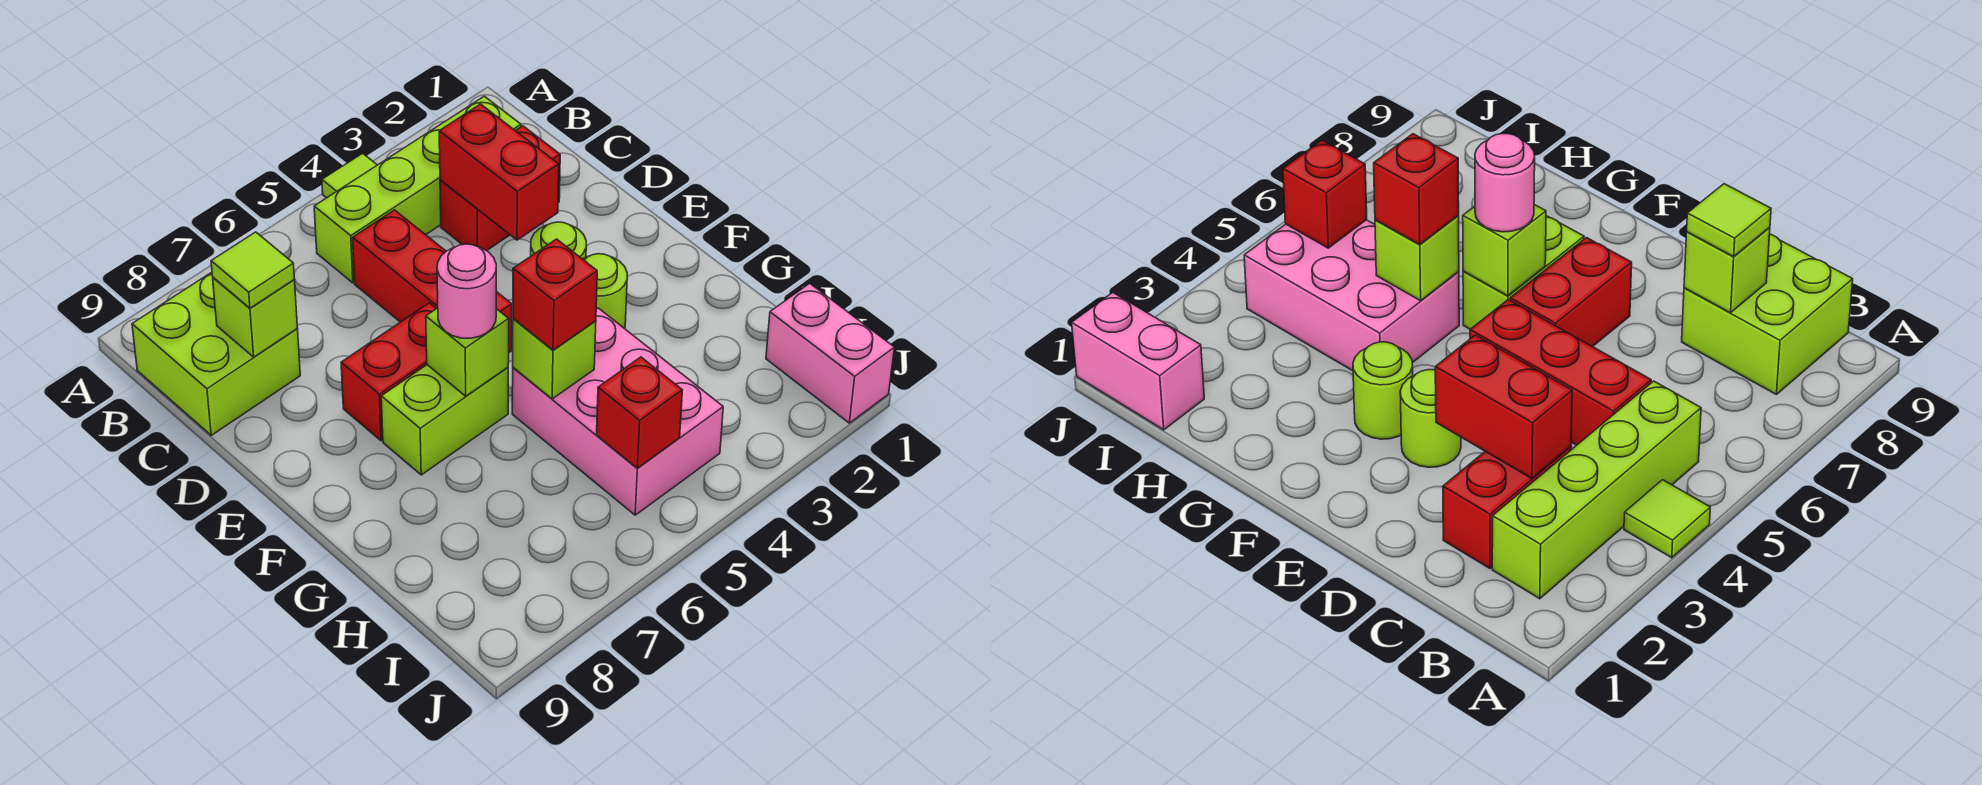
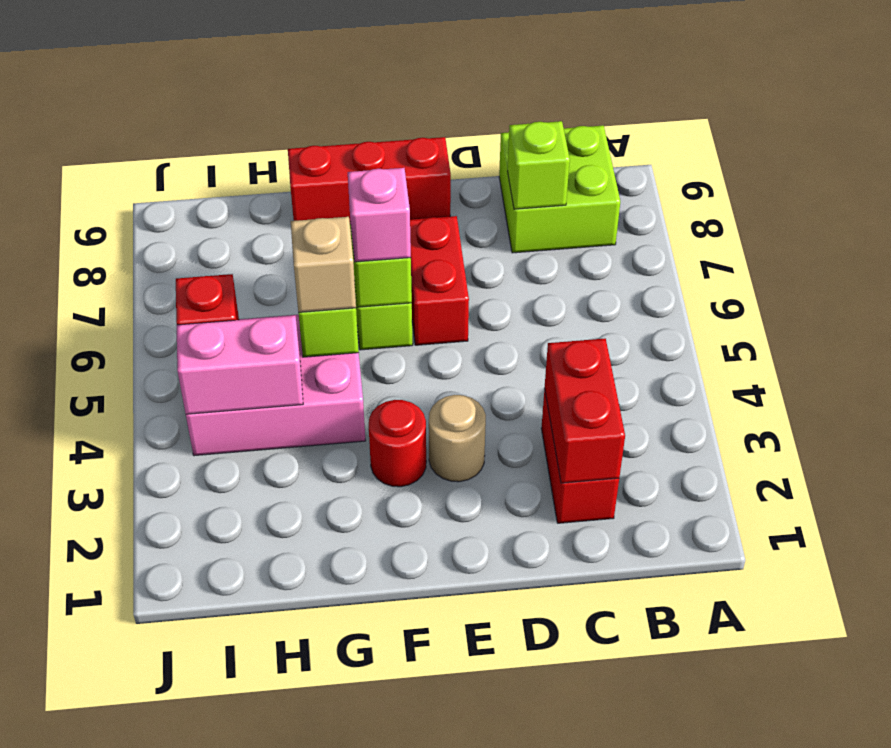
lime tile A4 level 1 -> none
lime brick B2:B5 level 1 -> none
red brick C3:D3 level 2 -> red brick C2:C3 level 2
red brick C5:E5 level 1 -> red brick E9:G9 level 1
lime tile C8 level 3 -> none
lime round brick E3 level 1 -> tan round brick E3 level 1
lime round brick F3 level 1 -> red round brick F3 level 1
pink round brick F6 level 3 -> pink brick F6 level 3
red brick G5 level 3 -> tan brick G5 level 3
pink brick I1:J1 level 1 -> pink brick H4:I4 level 2

